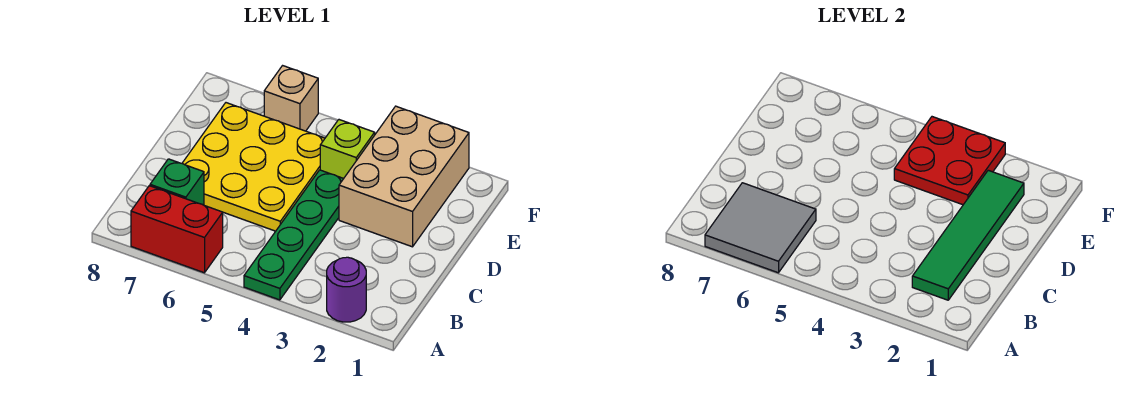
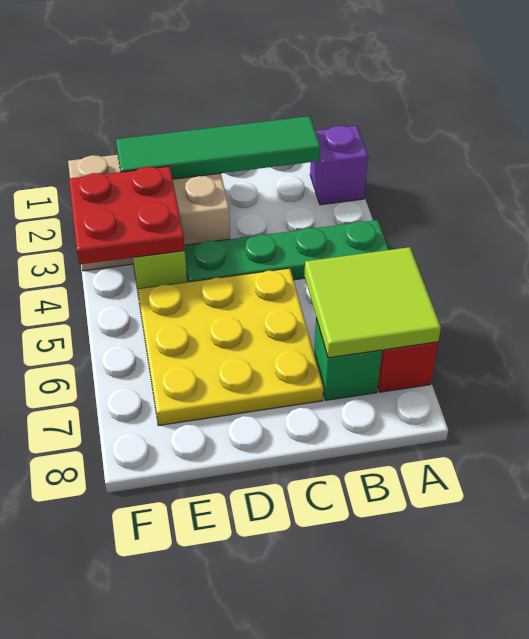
purple round brick A2 level 1 -> purple brick A2 level 1
grey tile A6:B7 level 2 -> lime tile A6:B7 level 2
tan brick F6 level 1 -> none

